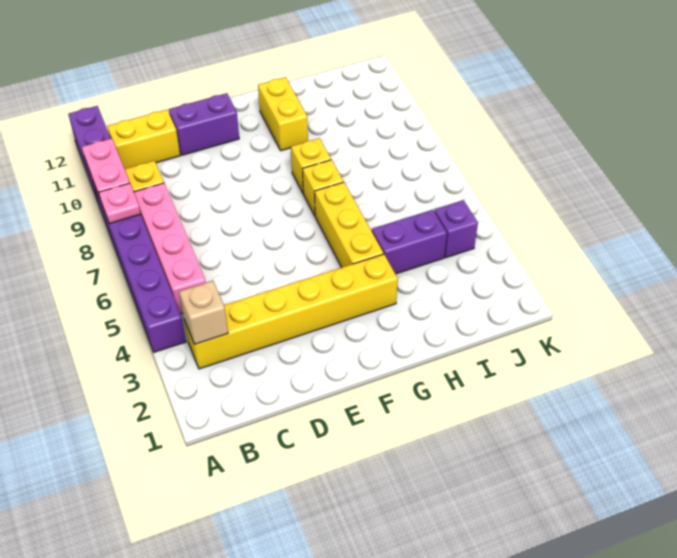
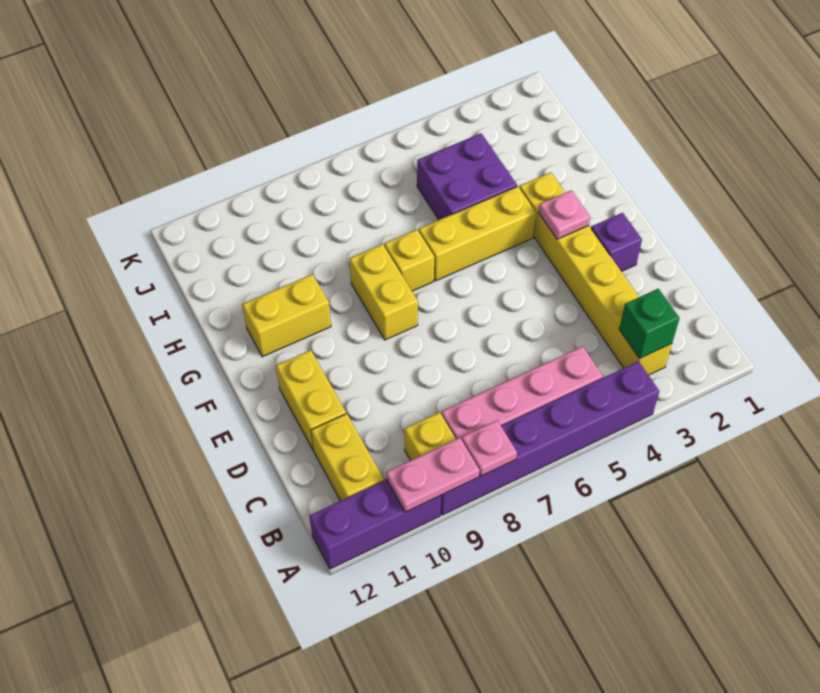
tan brick B3 level 2 -> green brick B3 level 2
purple brick D11:E11 level 1 -> yellow brick D11:E11 level 1
none -> pink plate F3 level 2
yellow brick G8 level 1 -> yellow brick F8:G8 level 1
purple brick H4:I4 level 1 -> purple brick H4:I5 level 1
purple brick J4 level 1 -> purple brick E2 level 1

